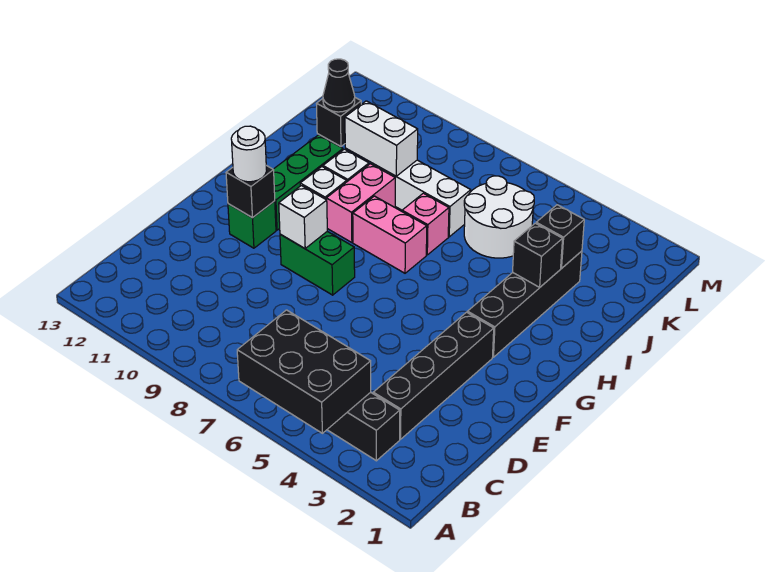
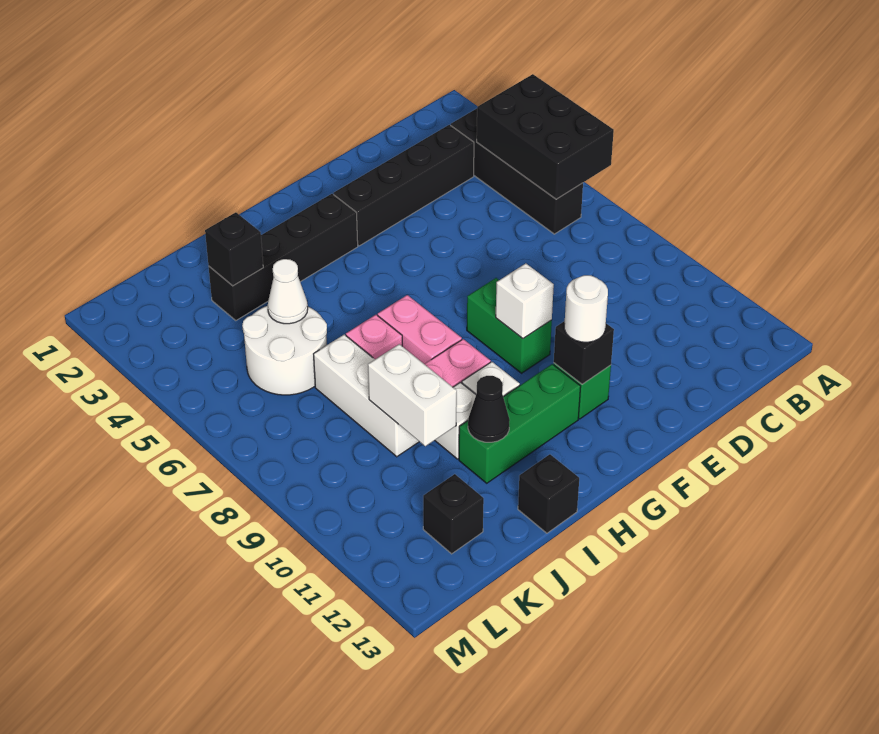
black brick I3 level 2 -> black brick I13 level 1
none -> white cone J5 level 2
black cone K12 level 2 -> black cone I11 level 2

